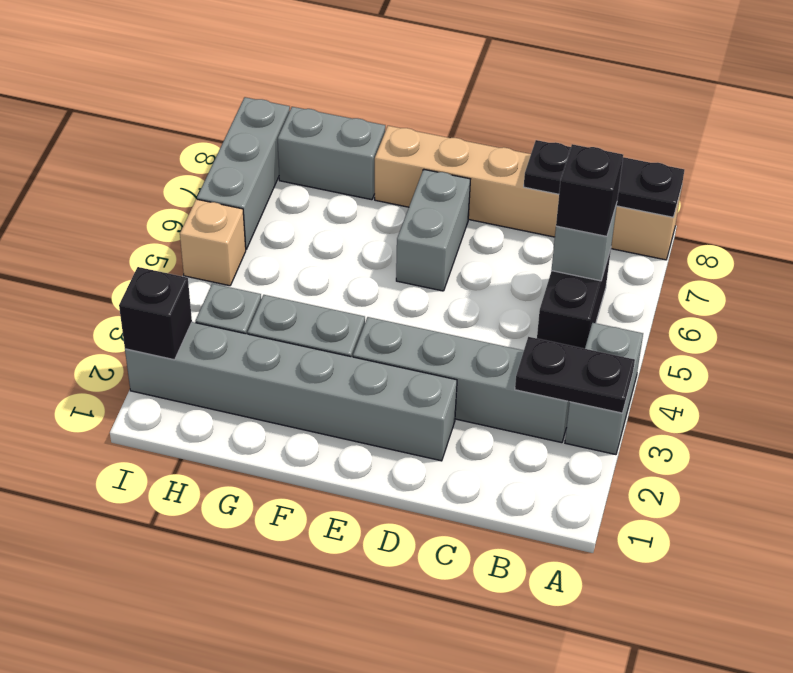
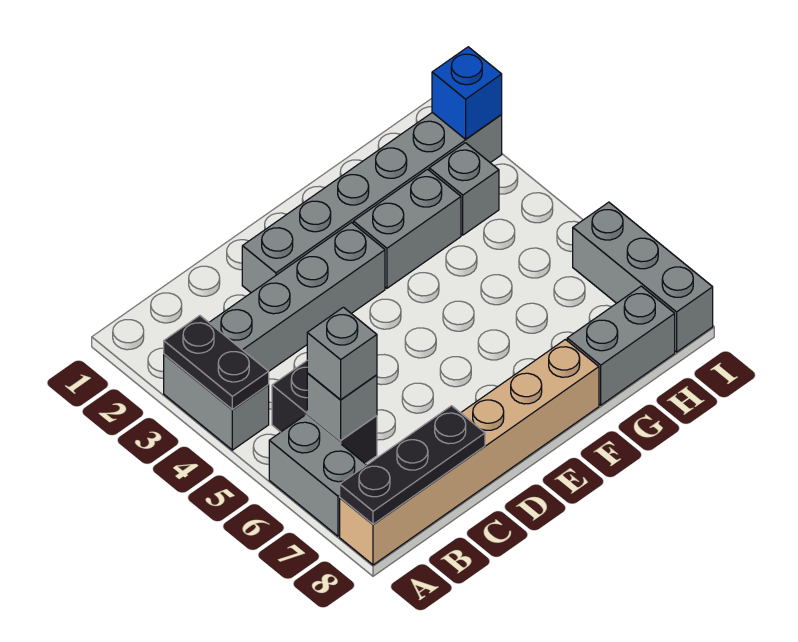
black plate A3:B3 level 2 -> black plate A3:A4 level 2
black brick B6 level 3 -> grey brick B6 level 3
grey brick E6:E7 level 1 -> grey brick A6:A7 level 1
black brick I2 level 2 -> blue brick I2 level 2
tan brick I5 level 1 -> none

